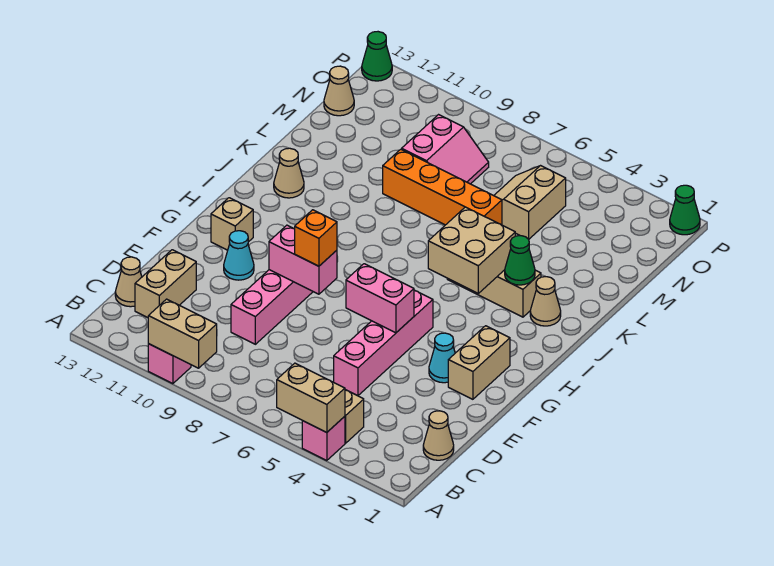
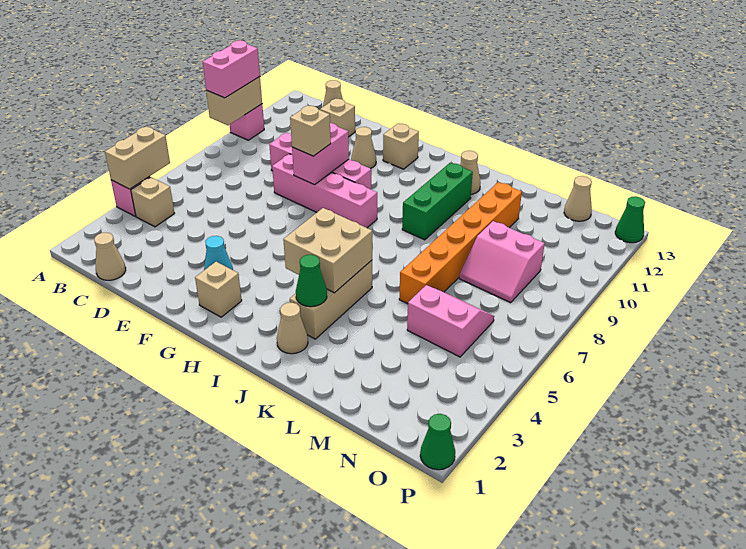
tan brick C12:D12 level 1 -> tan brick D12 level 1
pink brick D5:G5 level 1 -> pink brick E8:H8 level 1
tan brick F2:G2 level 1 -> tan brick G2 level 1
pink brick F5:F6 level 2 -> pink brick A9:A10 level 3
orange brick F8 level 3 -> tan brick F8 level 3
cyan cone F11 level 1 -> tan cone F11 level 1
none -> green brick J9:J11 level 1
orange brick L6:L9 level 1 -> orange brick L6:L11 level 1
tan slope M5:N6 level 1 top 5 -> pink slope M5:N6 level 1 top 5

